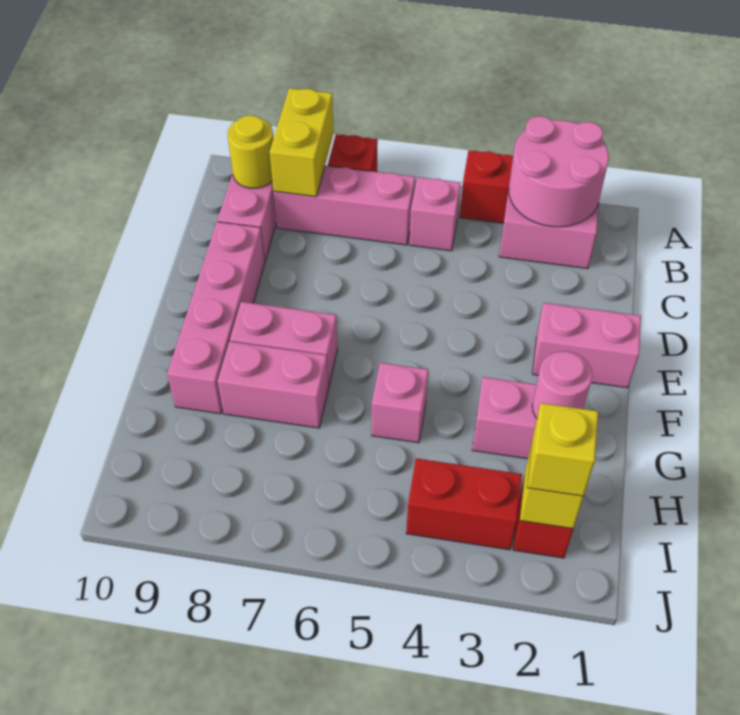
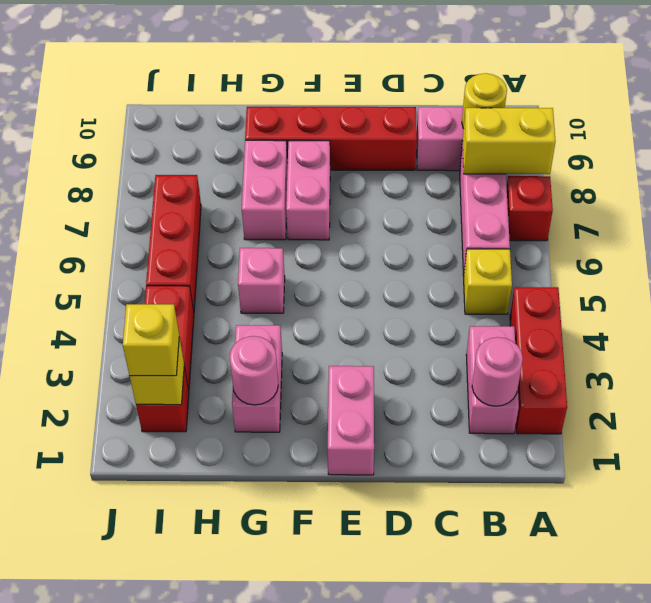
pink round brick A2:B3 level 2 -> pink round brick B2 level 2
pink brick B5 level 1 -> yellow brick B5 level 1
pink brick D9:G9 level 1 -> red brick D9:G9 level 1
none -> red brick I5:I7 level 1

